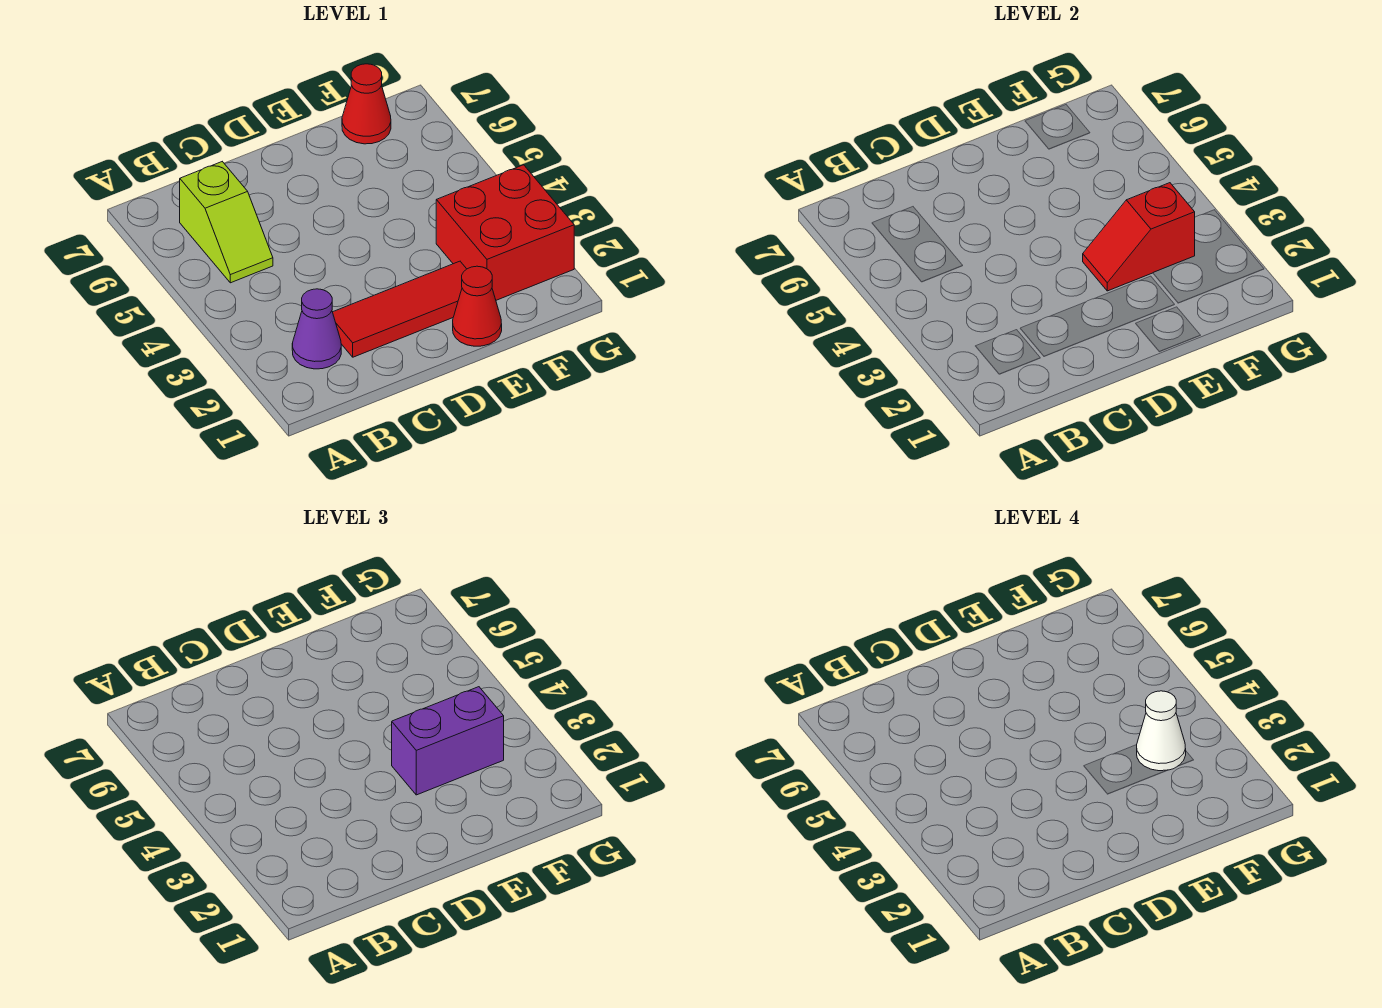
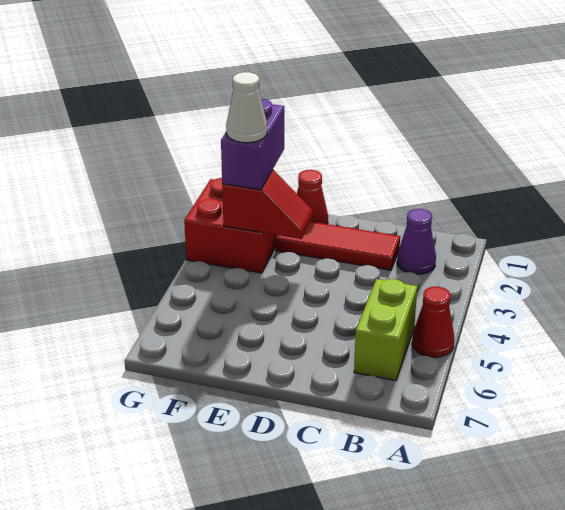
lime slope B5:B6 level 1 top 6 -> lime brick B5:B6 level 1
purple brick E3:F3 level 3 -> purple brick F2:F3 level 3
red cone F7 level 1 -> red cone A5 level 1

